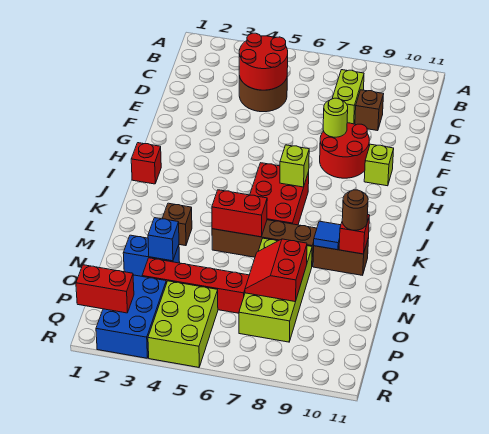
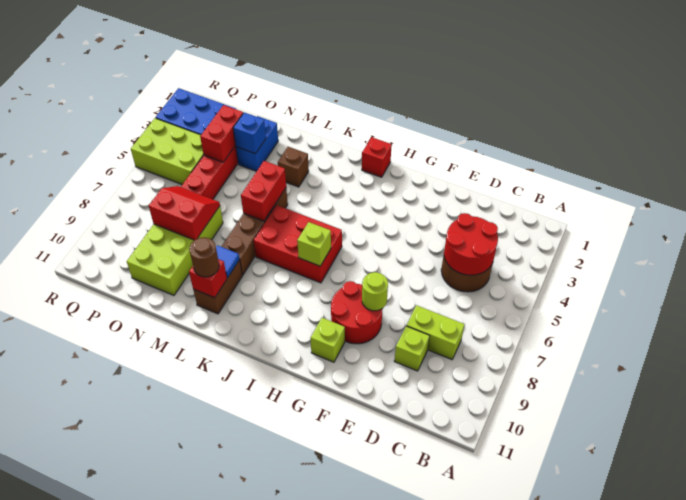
brown brick D9 level 1 -> lime brick D9 level 1
lime brick M7:P8 level 1 -> lime brick N7:O10 level 1
red brick Q1:Q2 level 2 -> red brick O3:O4 level 2

